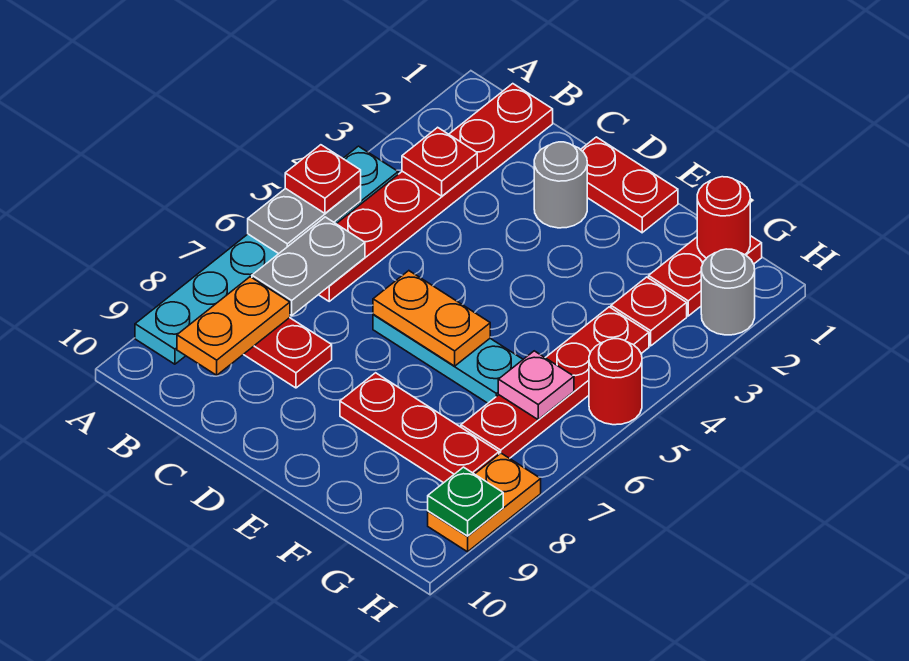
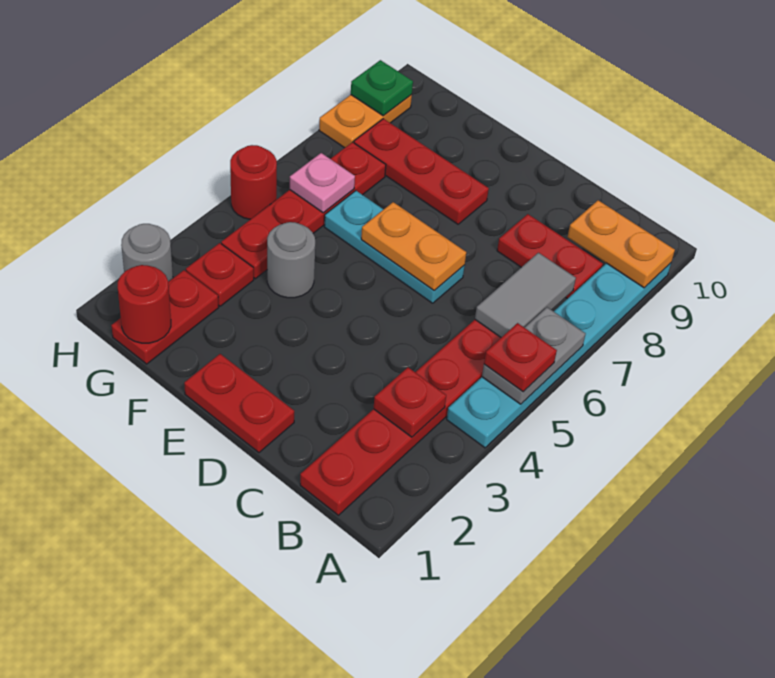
grey plate B6:B7 level 2 -> grey tile B6:B7 level 2
orange plate B8:B9 level 2 -> orange plate A9:B9 level 2
grey round brick D2 level 1 -> grey round brick F4 level 1

